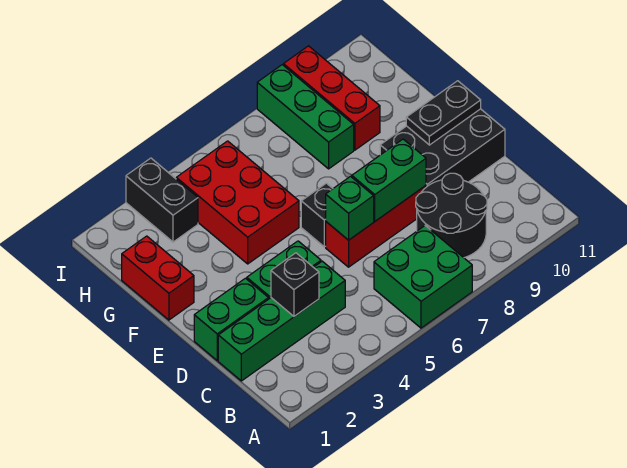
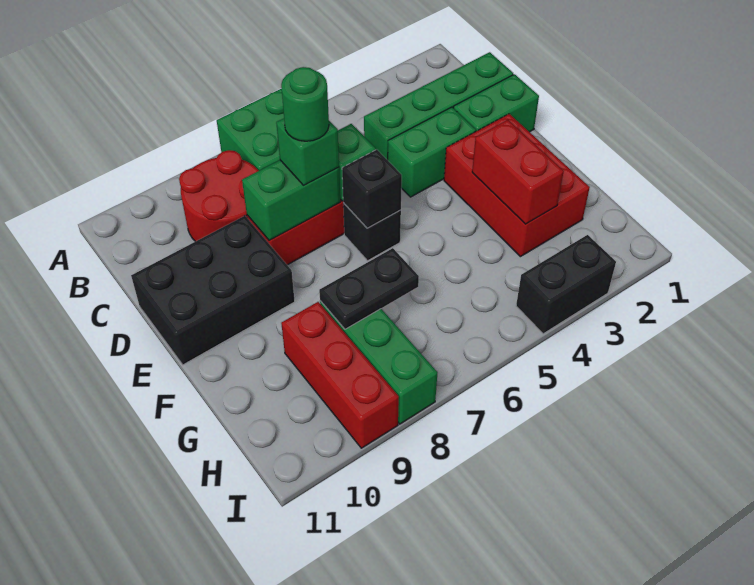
black round brick B8:C9 level 1 -> red round brick B8:C9 level 1
black brick C3 level 2 -> black brick E6 level 2
none -> green brick D7 level 3
none -> green round brick D7 level 4
black plate E10:E11 level 2 -> black plate G7:G8 level 2
red brick F1:G1 level 1 -> red brick F3:G3 level 2
red brick F4:H5 level 1 -> red brick E2:G3 level 1
black brick H3:I3 level 1 -> black brick I3:I4 level 1

